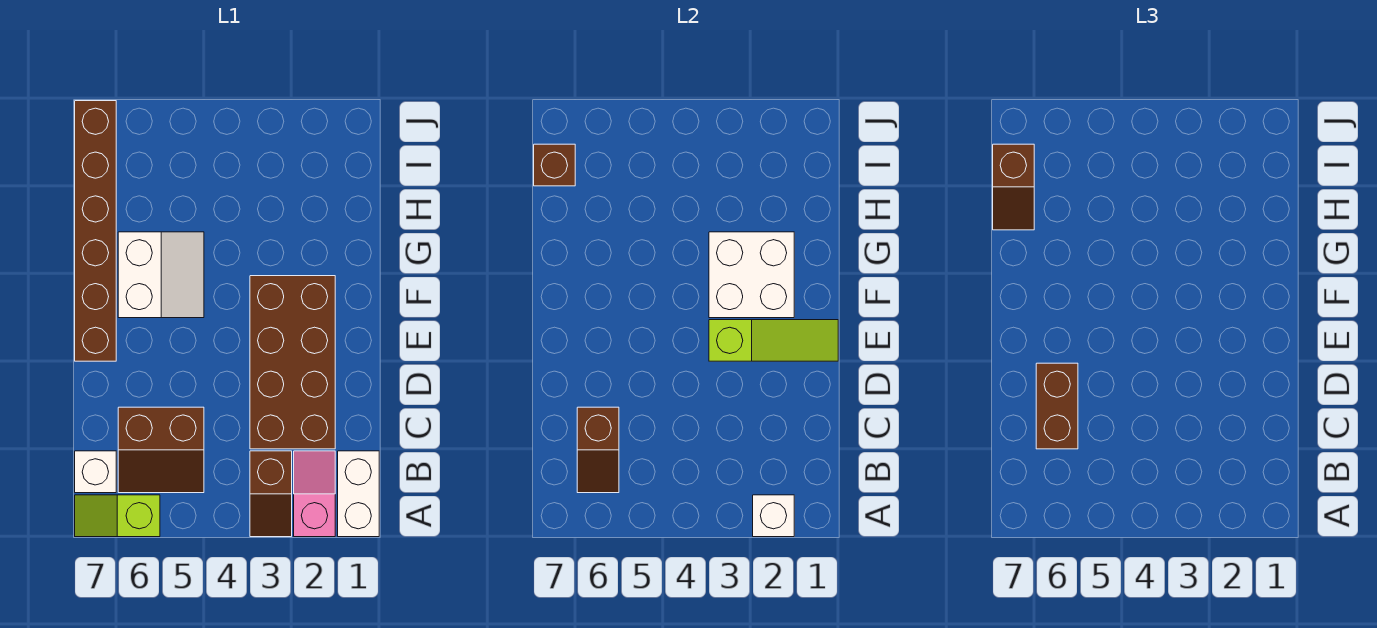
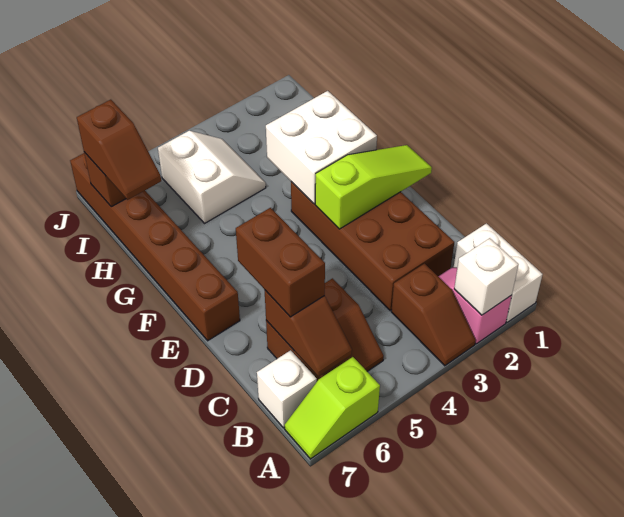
white slope F5:G6 level 1 top 6 -> white slope H4:I5 level 1 top 5

